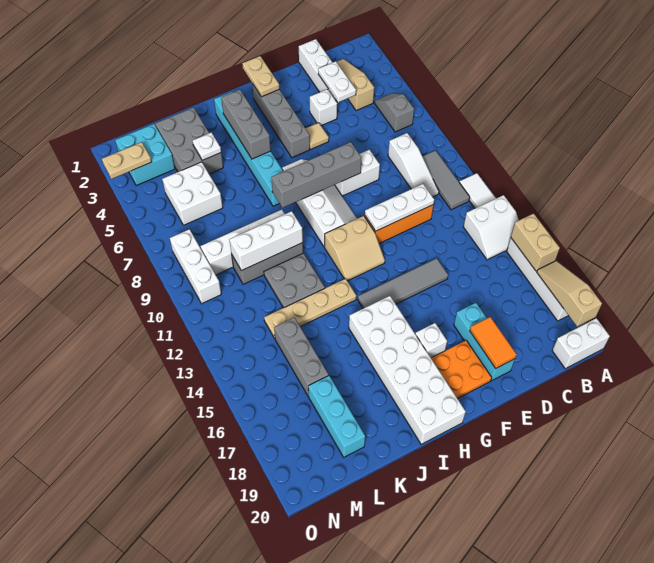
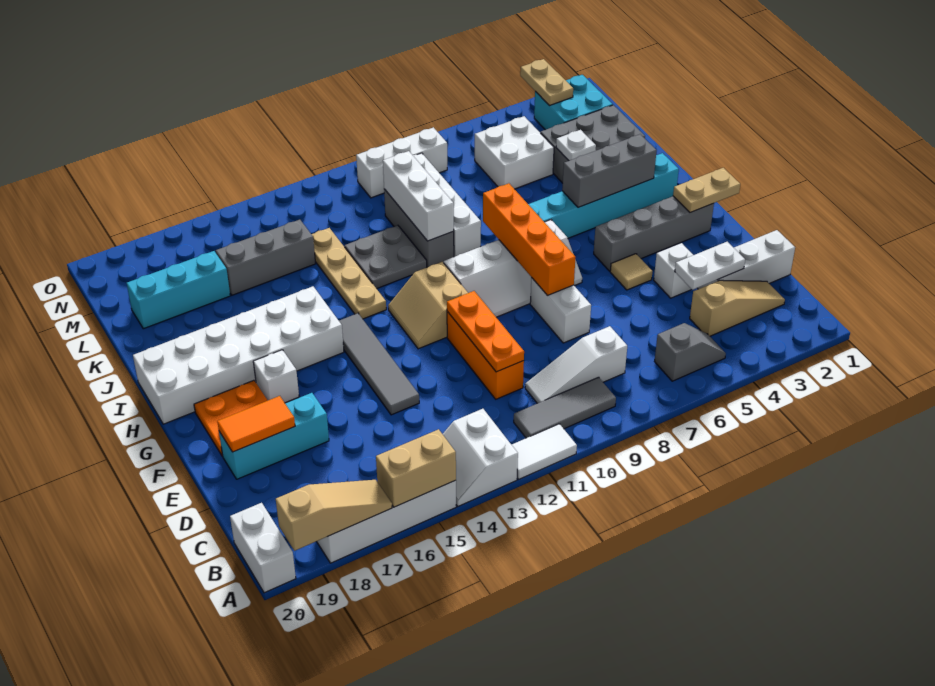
white plate D11:F11 level 2 -> orange plate D11:F11 level 2
grey brick F8:I8 level 2 -> orange brick F8:I8 level 2

